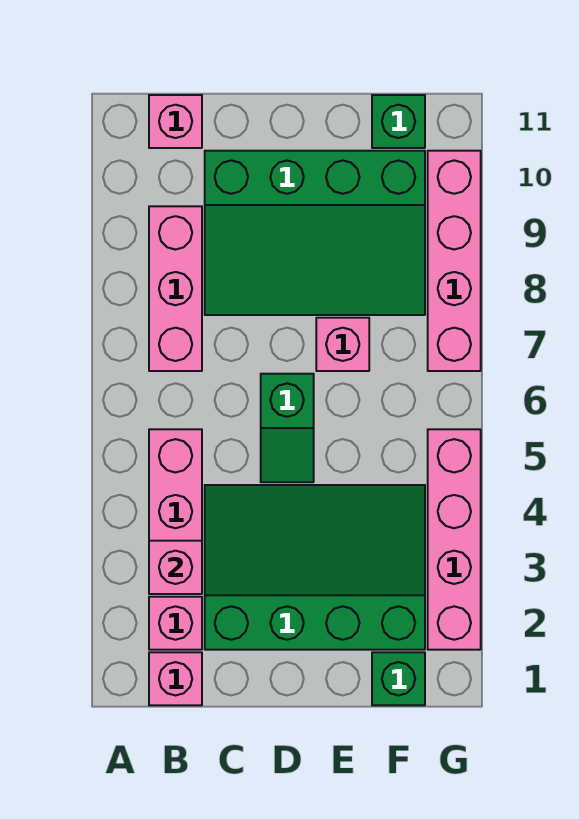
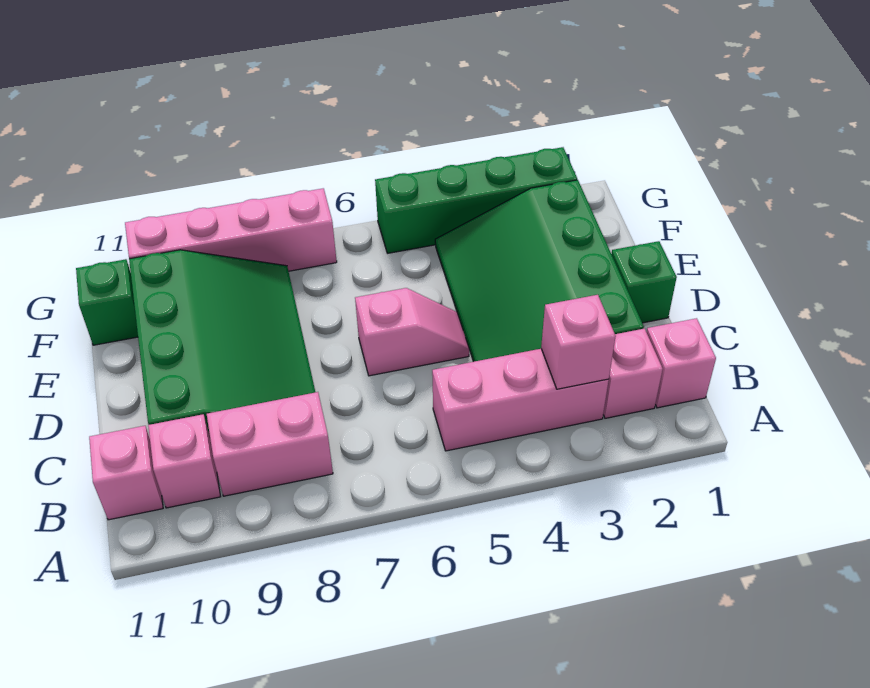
pink brick B7:B9 level 1 -> pink brick B8:B9 level 1
green slope D5:D6 level 1 top 6 -> pink slope D5:D6 level 1 top 6
pink brick E7 level 1 -> pink brick B10 level 1
green brick F1 level 1 -> green brick D1 level 1
pink brick G2:G5 level 1 -> green brick G2:G5 level 1

